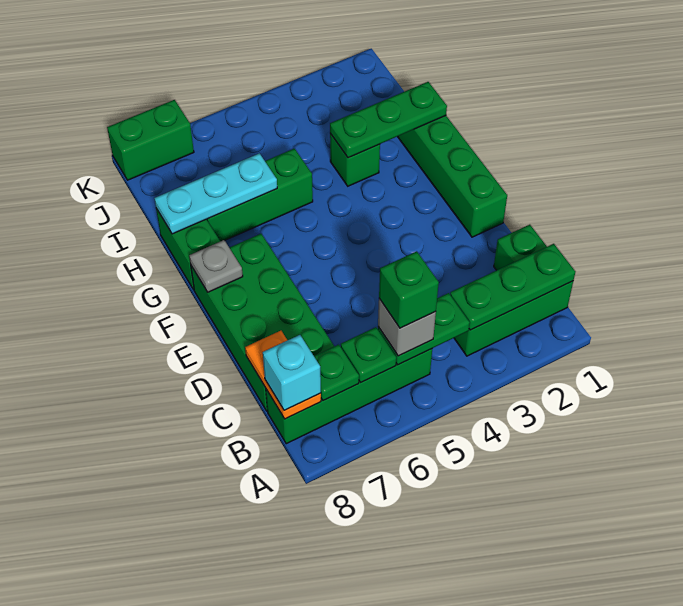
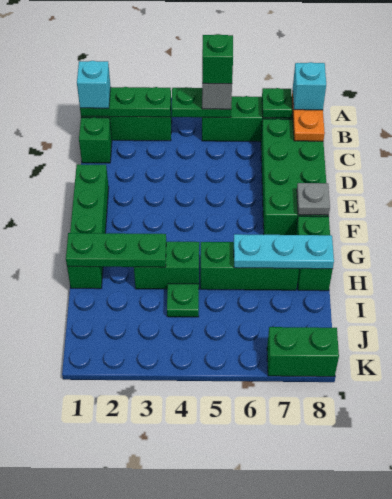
none -> cyan brick B1 level 3
green plate B6 level 2 -> green plate I4 level 1
green brick H3 level 1 -> green brick H3:H4 level 1

